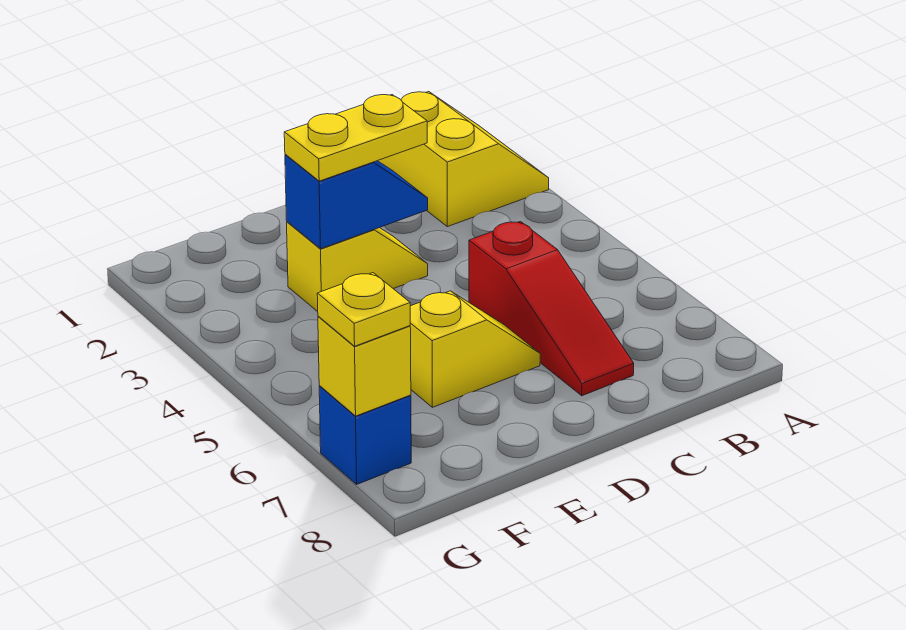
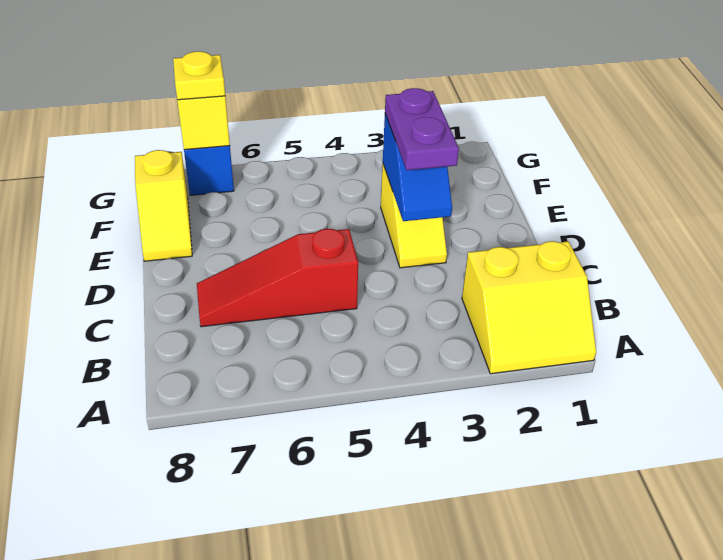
yellow plate D3:E3 level 3 -> purple plate D3:E3 level 3
yellow slope D6:E6 level 1 top E -> yellow slope E8:F8 level 1 top F

